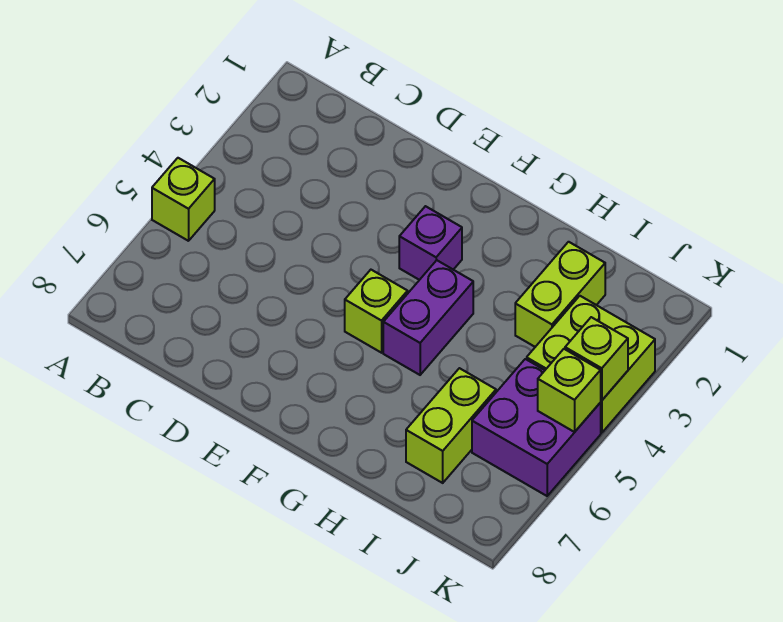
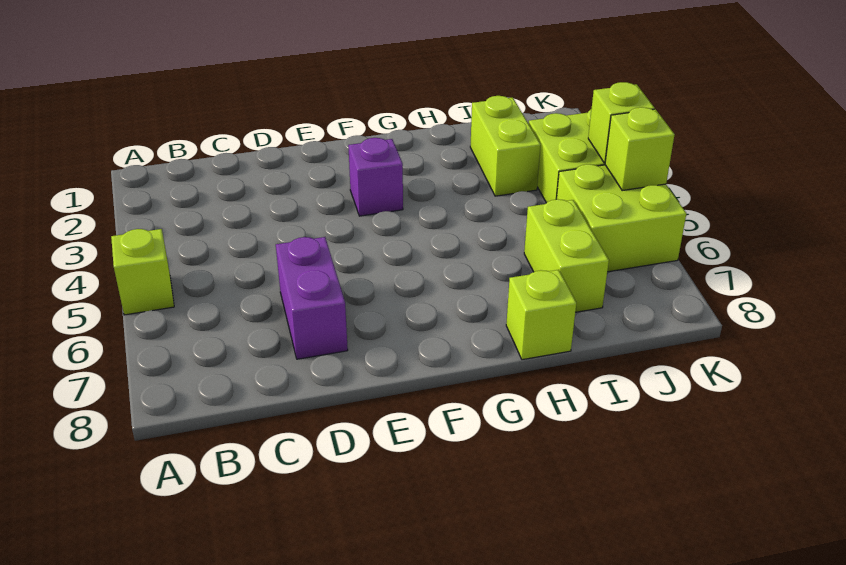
lime brick F5 level 1 -> lime brick H8 level 1
purple brick G4:G5 level 1 -> purple brick D6:D7 level 1
purple brick J5:K6 level 1 -> lime brick J5:K6 level 1

